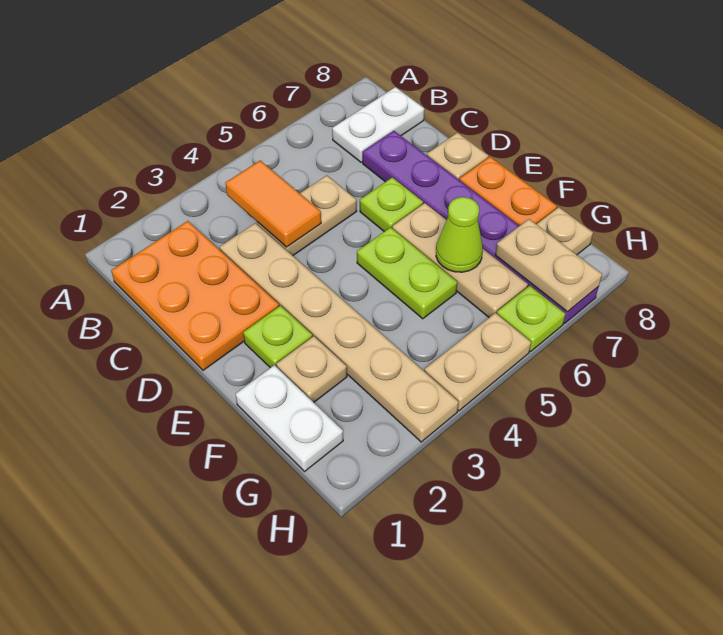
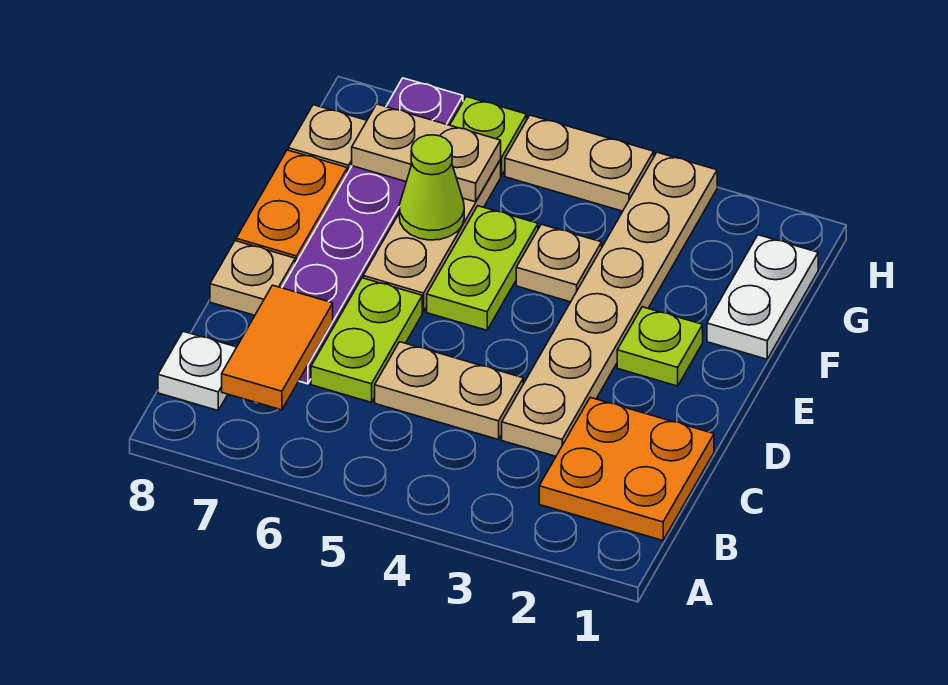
orange plate B1:D2 level 1 -> orange plate B1:C2 level 1
orange tile B4:C4 level 2 -> orange tile B7:C7 level 2
white plate B7:B8 level 1 -> white plate B8 level 1
lime plate D6 level 1 -> lime plate C6:D6 level 1
tan plate F2 level 1 -> tan plate F4 level 1
tan plate G7:H7 level 2 -> tan plate G6:G7 level 2

